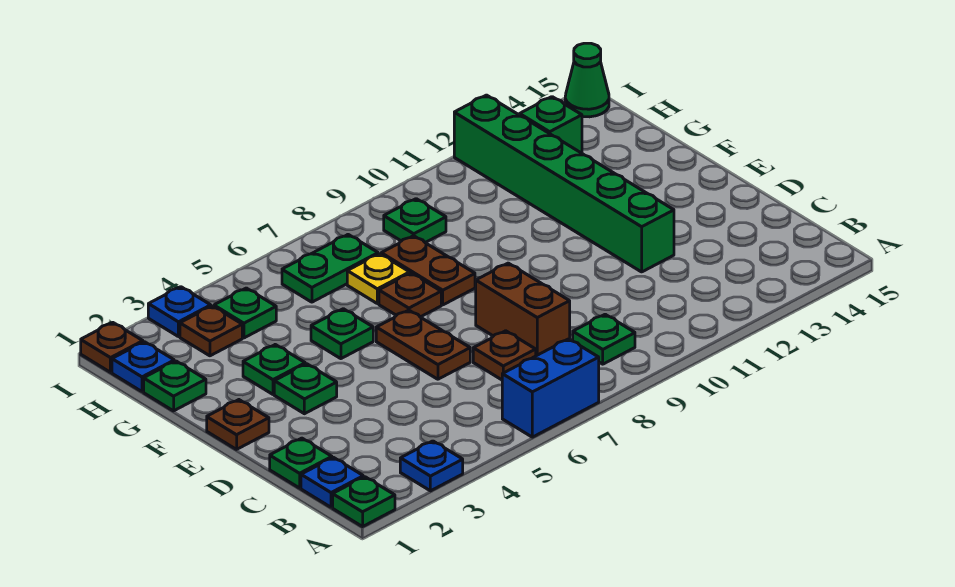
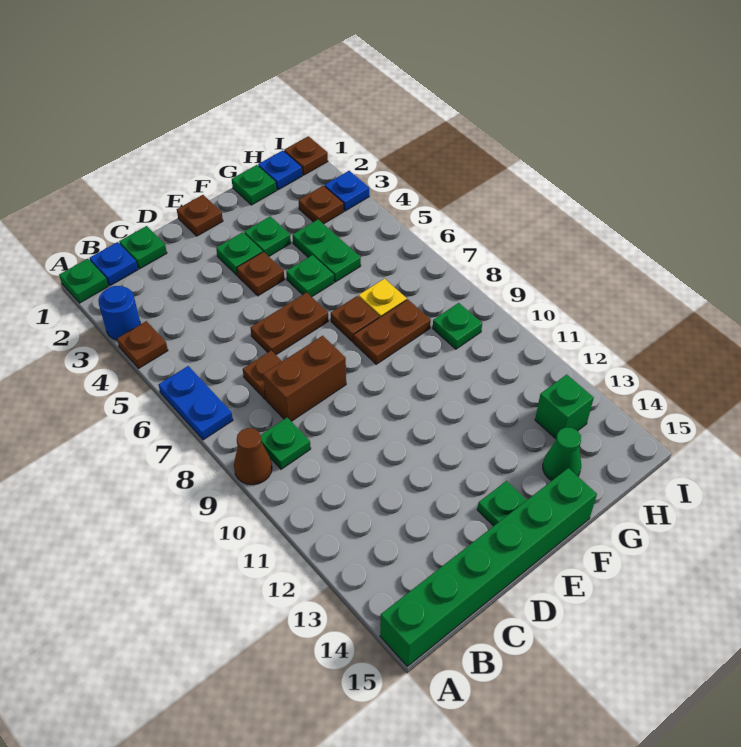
blue plate A3 level 1 -> blue round brick A3 level 1
none -> brown plate A4 level 1
blue brick A6:A7 level 1 -> blue plate A6:A7 level 1
none -> brown cone A9 level 1
green brick D12:I12 level 1 -> green brick A15:F15 level 1
none -> brown plate E4 level 1
green plate H4 level 1 -> green plate E14 level 1
green plate H6:H7 level 1 -> green plate G4:G5 level 1
green cone I15 level 1 -> green cone G14 level 1

